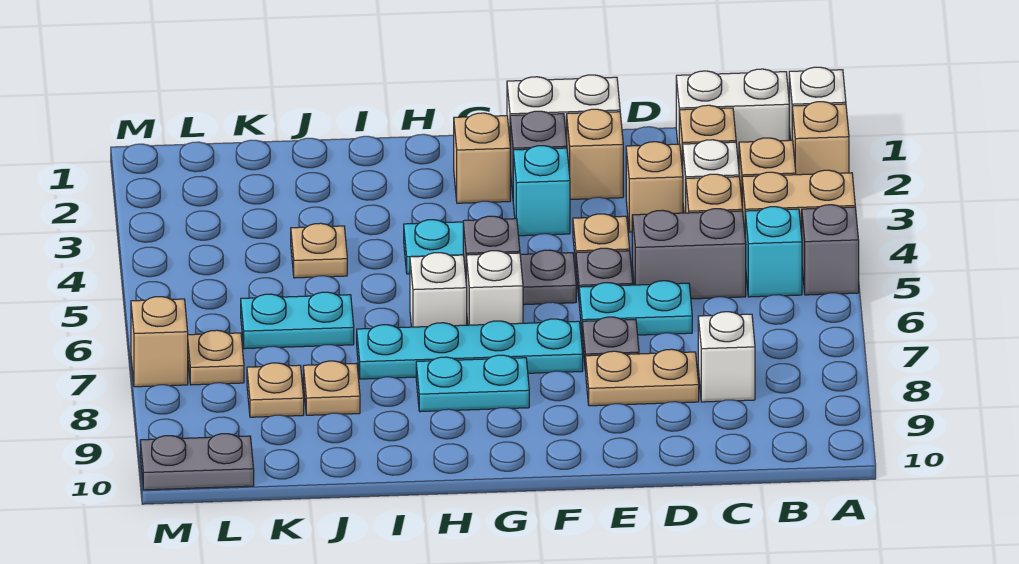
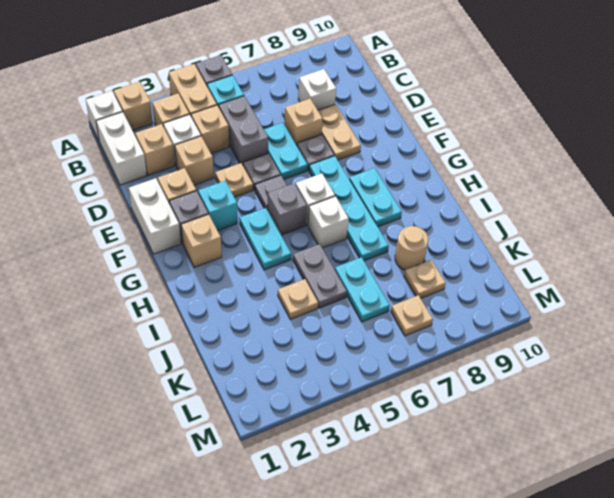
tan plate J8 level 1 -> tan round brick J8 level 1
grey plate L10:M10 level 1 -> grey plate I5:J5 level 1
tan brick M7 level 1 -> tan brick D7 level 1

